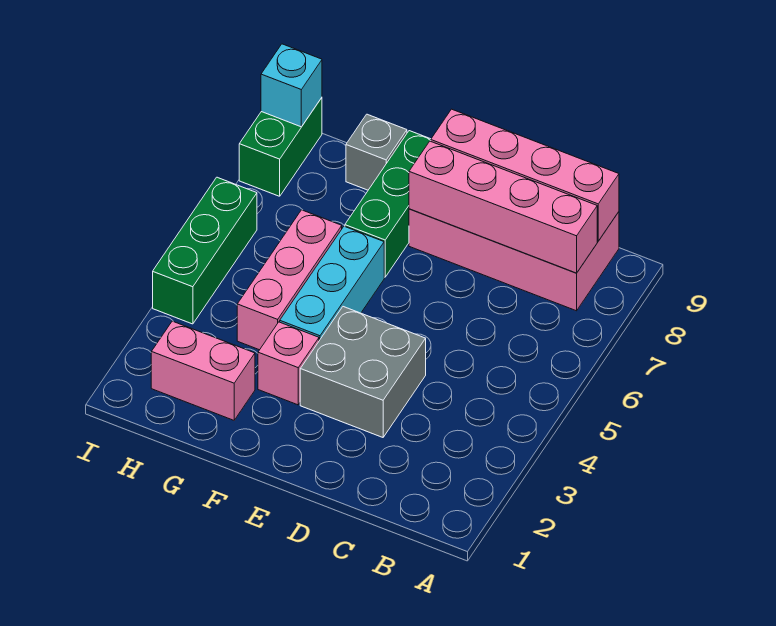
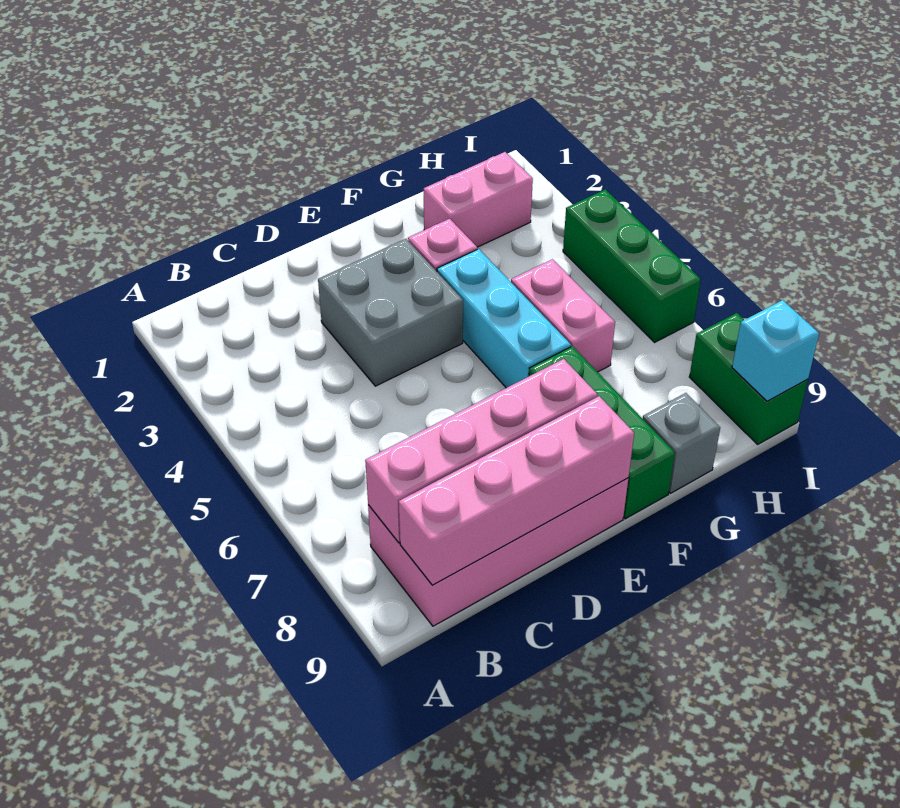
pink brick G4:G6 level 1 -> pink brick G5:G6 level 1

